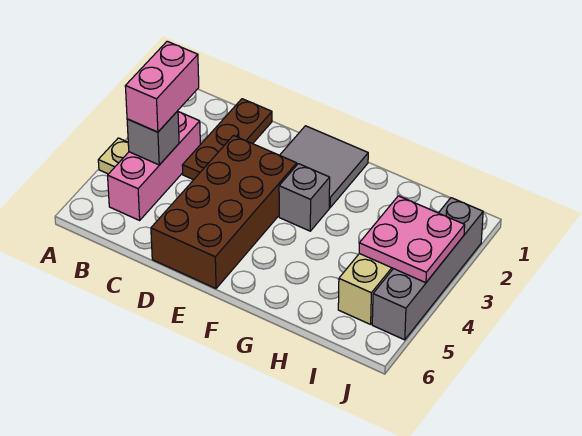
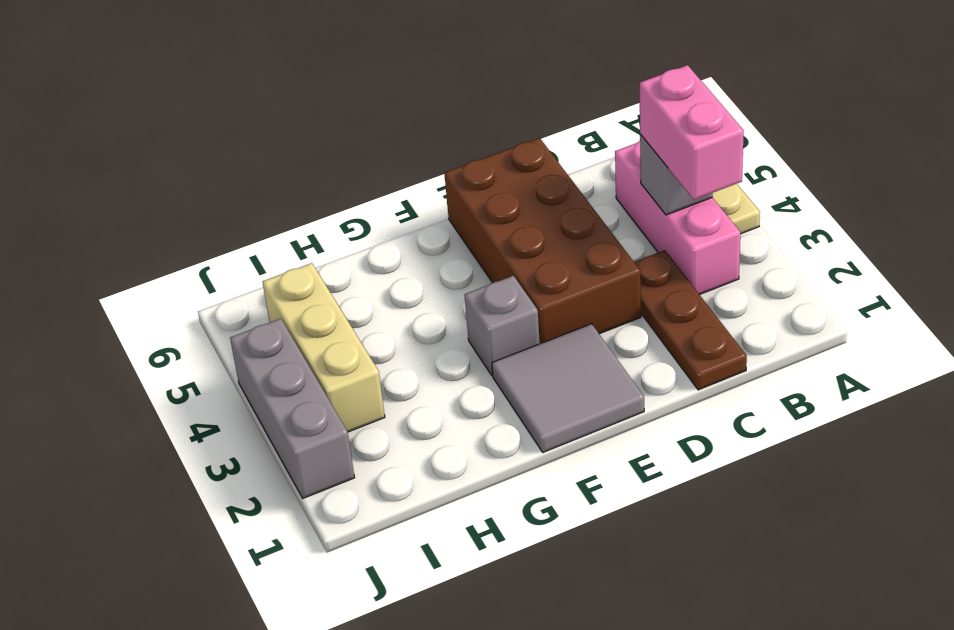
pink plate I3:J4 level 2 -> none
grey brick J2:J5 level 1 -> grey brick J2:J4 level 1

